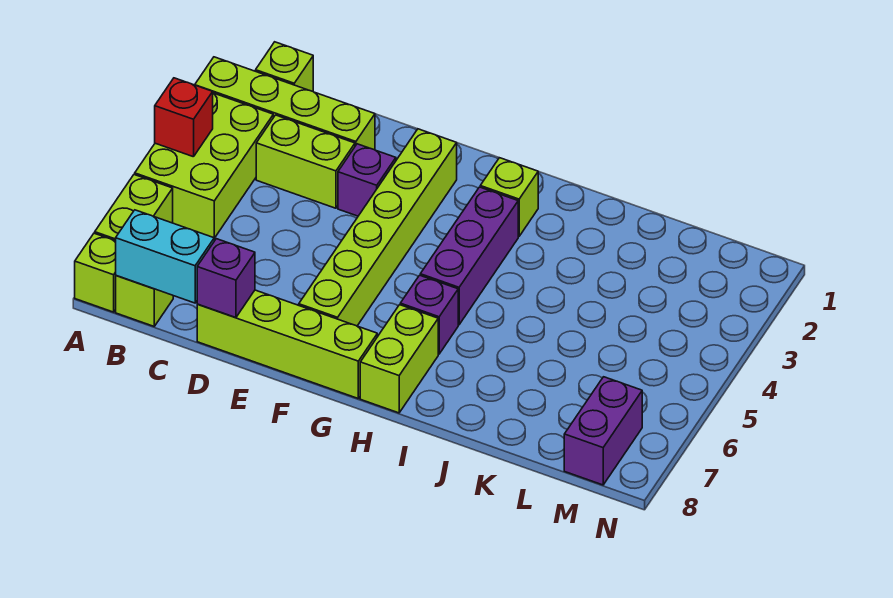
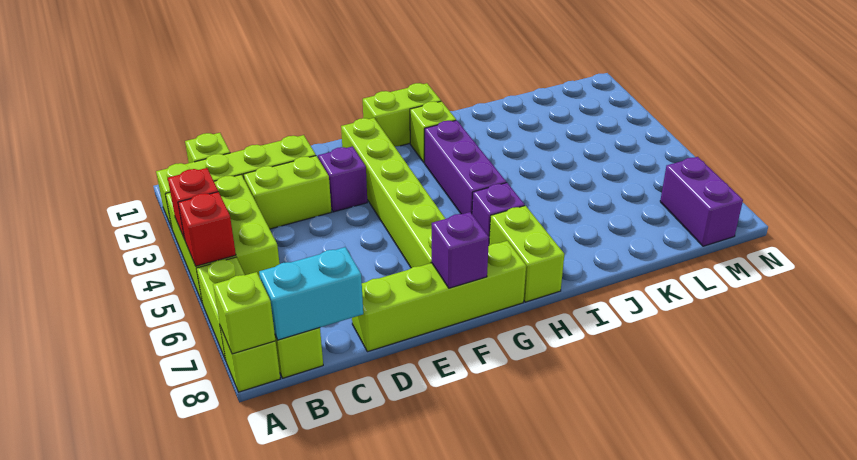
none -> red brick A5 level 2
none -> lime brick A8 level 2
purple brick D8 level 2 -> purple brick F8 level 2
none -> lime brick G1:H1 level 1

